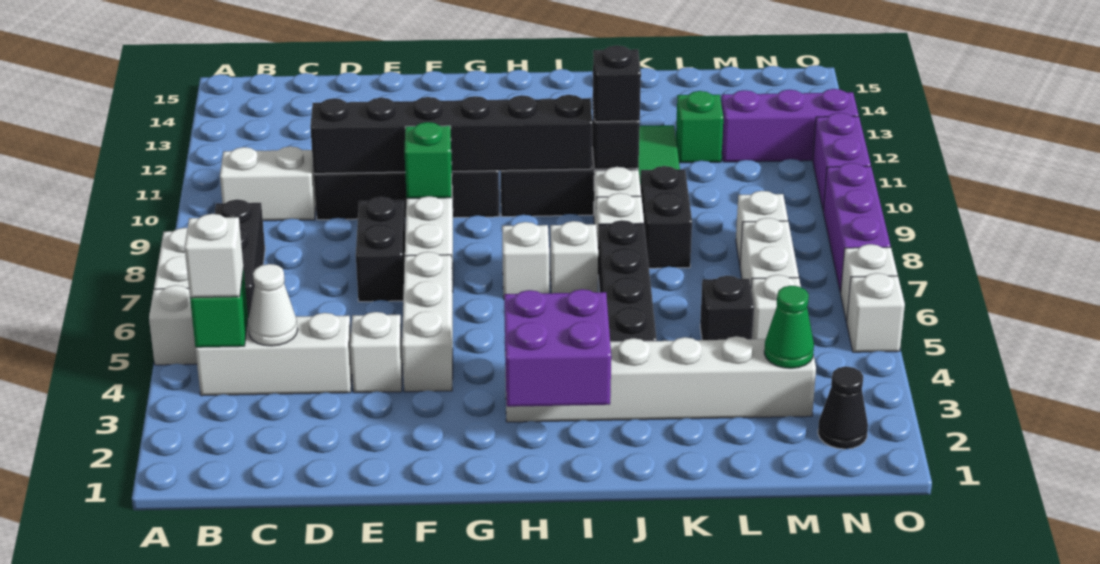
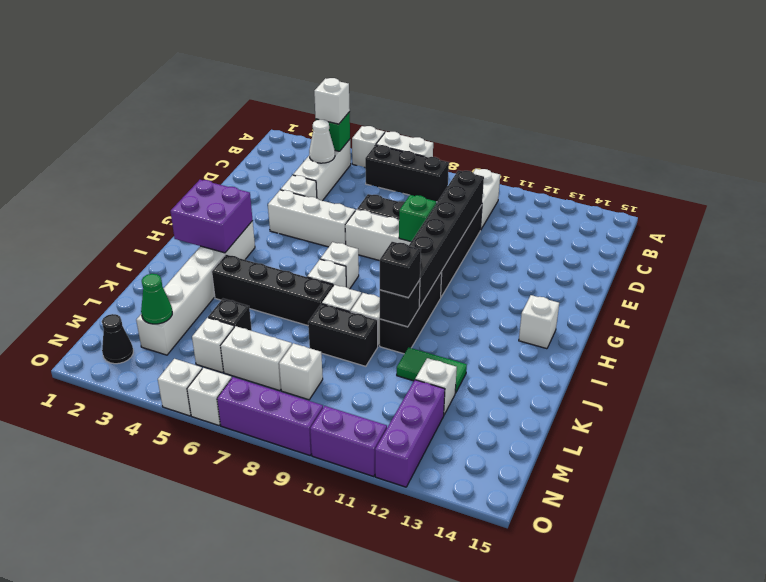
none -> white brick H14 level 1
green brick L12 level 1 -> white brick L12 level 1

